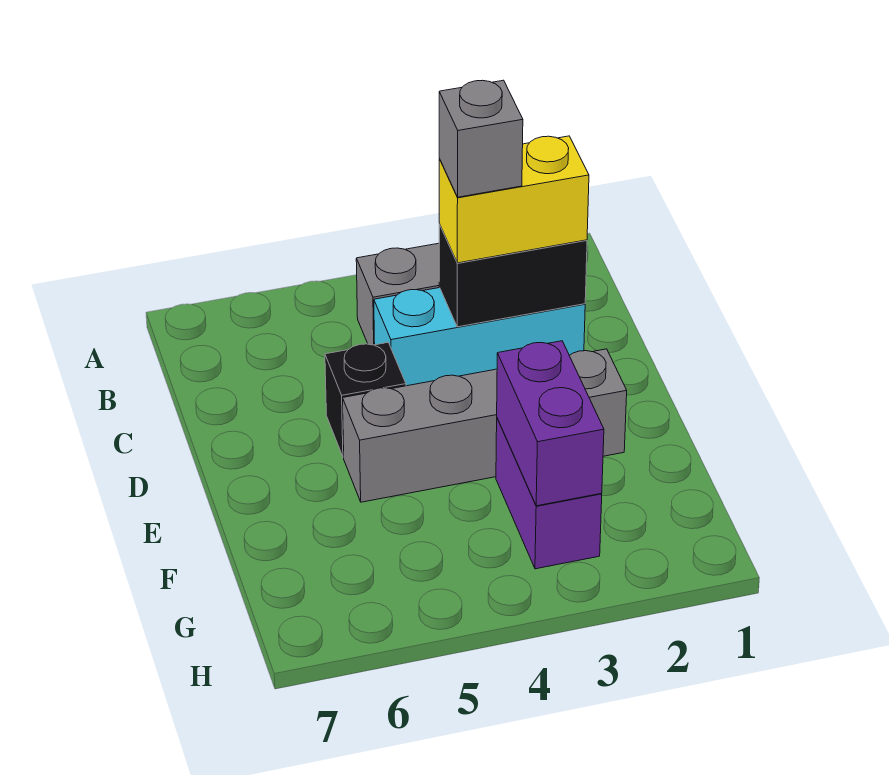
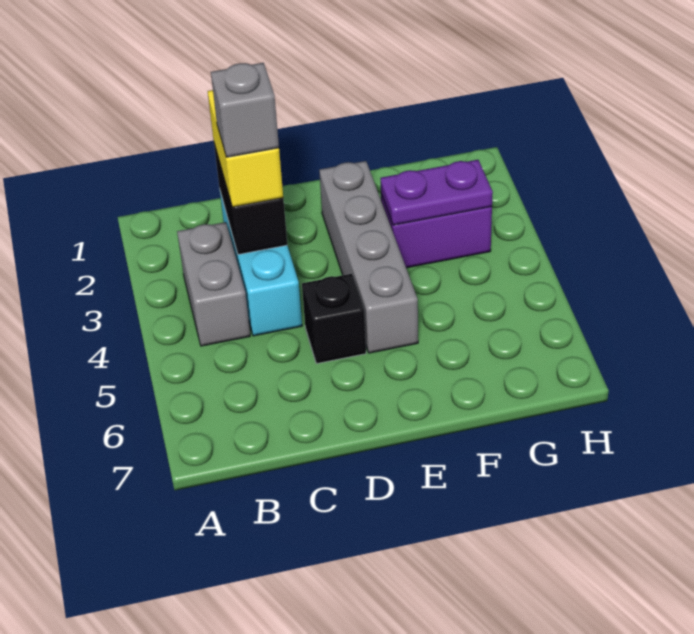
purple brick F3:G3 level 2 -> purple plate F3:G3 level 2

